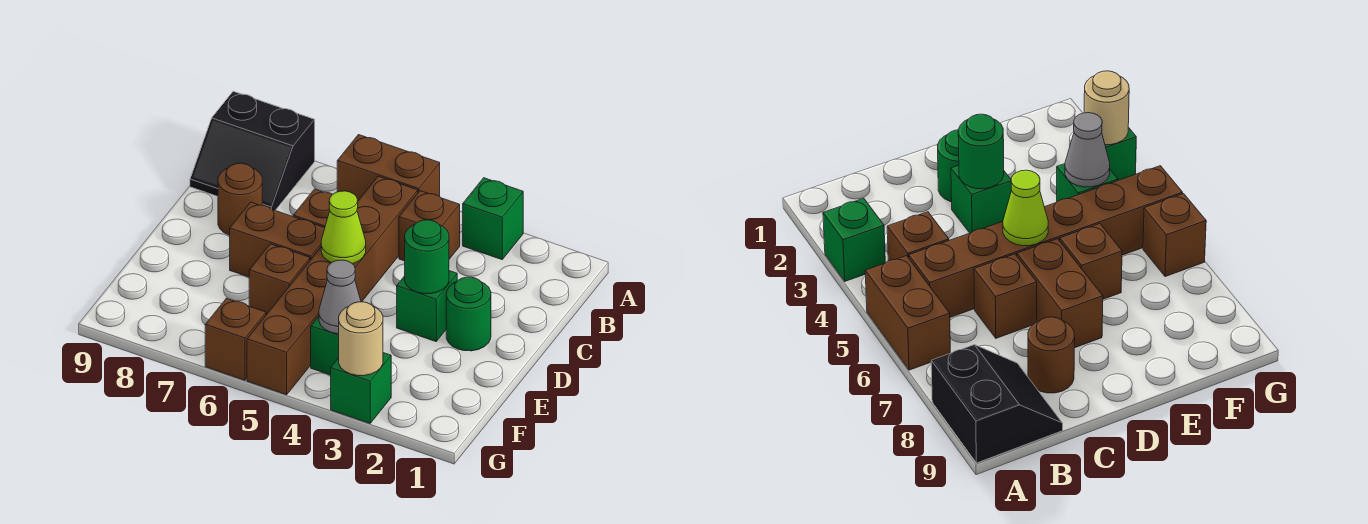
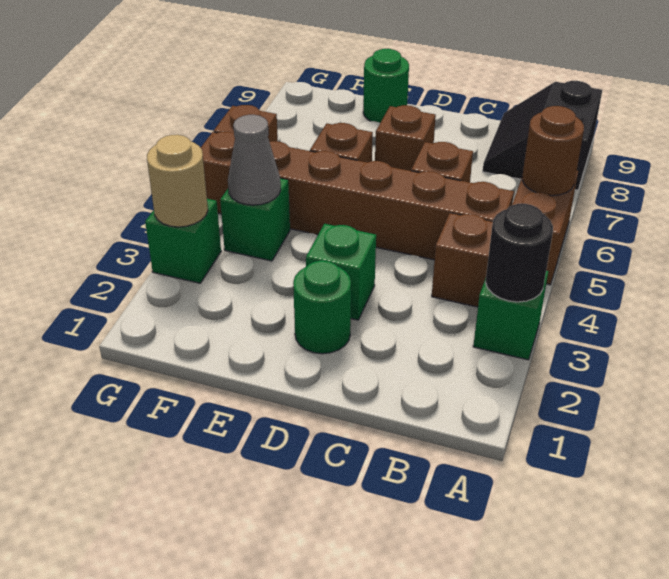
none -> black round brick A3 level 2
brown round brick C8 level 1 -> brown round brick A6 level 2
green round brick D3 level 2 -> green round brick E9 level 1
lime cone D5 level 2 -> none
brown brick D6:D7 level 1 -> brown brick D7 level 1

